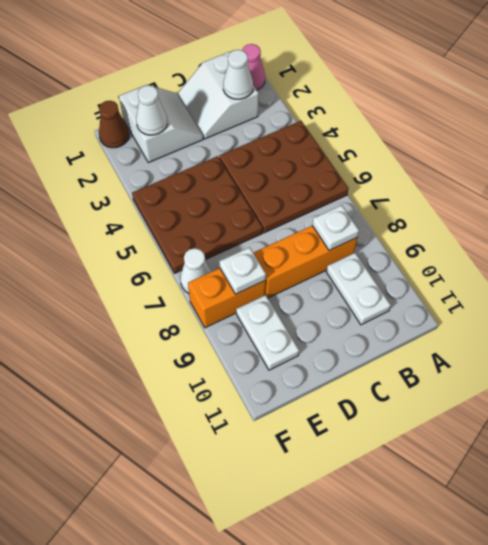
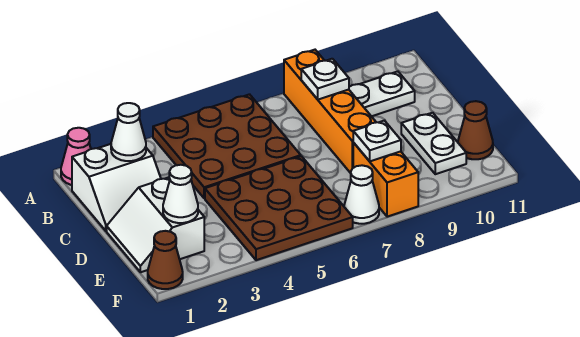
orange brick B8:D8 level 1 -> orange brick A8:D8 level 1
white slope D1:E2 level 1 top E -> white slope D1:E2 level 1 top 2
white plate E9:E10 level 1 -> white plate D10:E10 level 1
none -> brown cone E11 level 1

